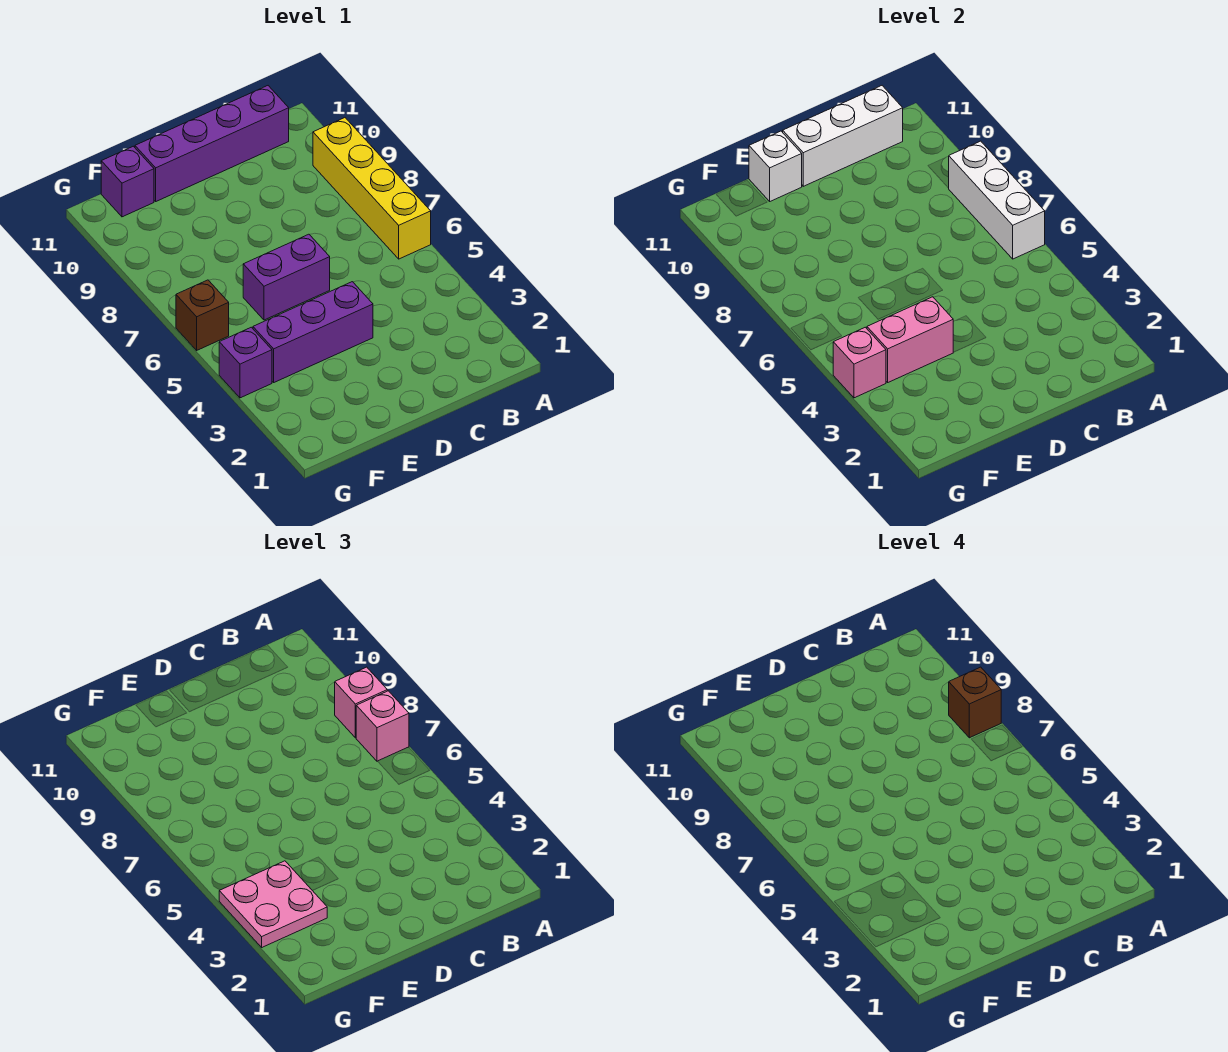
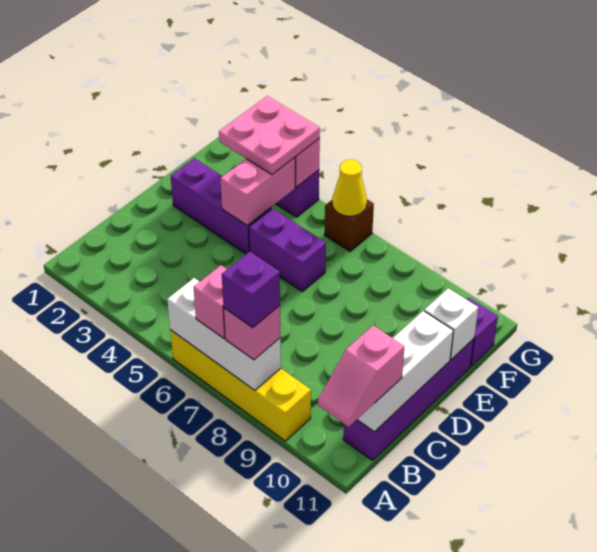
brown brick A8 level 4 -> purple brick A8 level 4
none -> pink slope A11:B11 level 3 top B
purple brick D4:F4 level 1 -> purple brick E2:E4 level 1
purple brick D6:E6 level 1 -> purple brick E5:E6 level 1
none -> yellow cone G6 level 2

